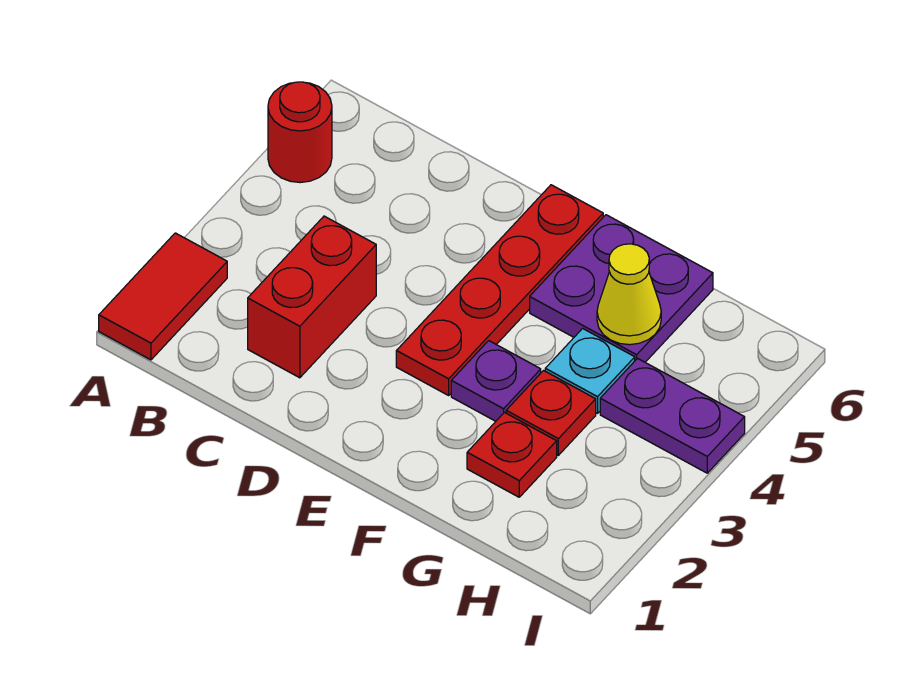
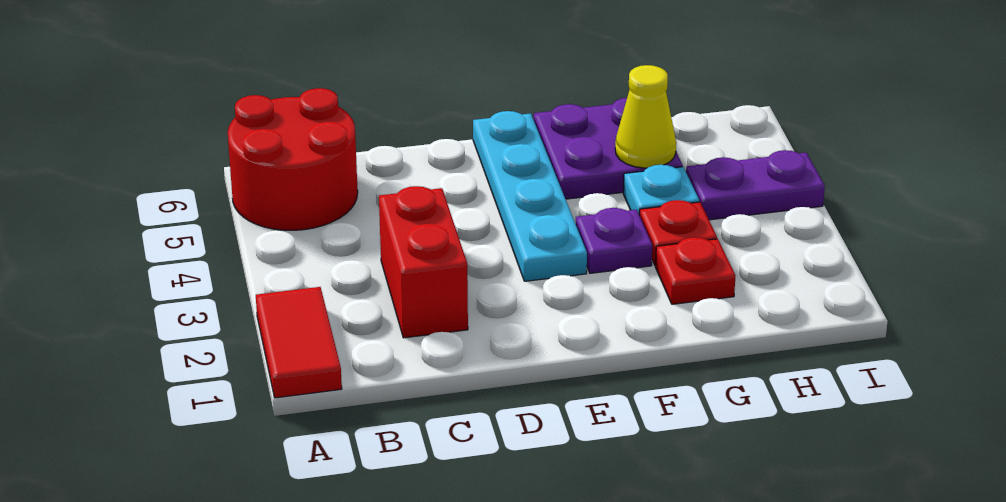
red round brick A5 level 1 -> red round brick A5:B6 level 1
red plate E3:E6 level 1 -> cyan plate E3:E6 level 1

